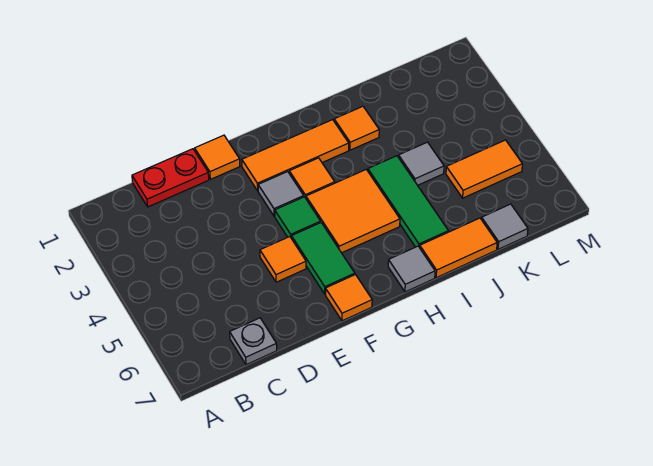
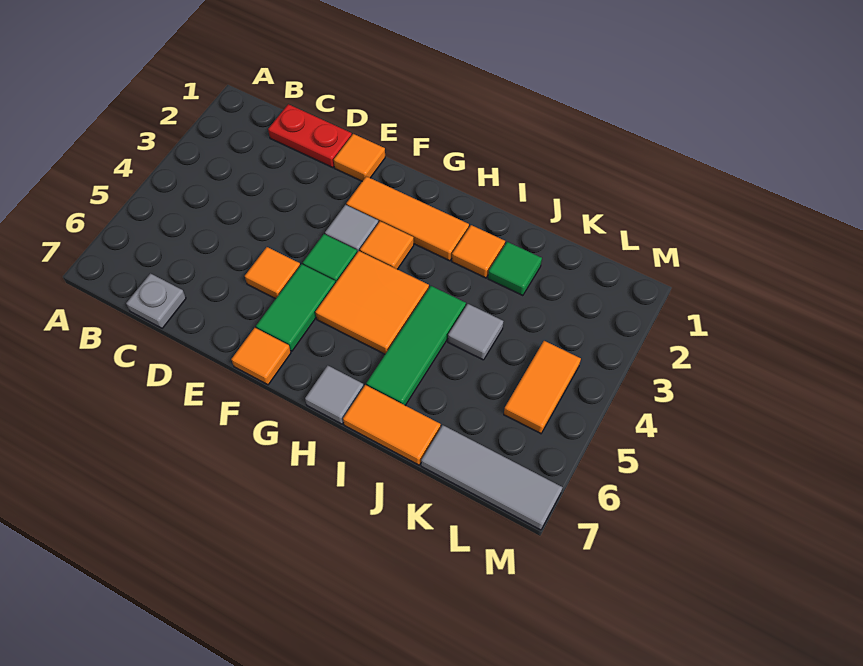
none -> green tile J2 level 1
orange tile K5:L5 level 1 -> orange tile L4:L5 level 1
grey tile K7 level 1 -> grey tile K7:M7 level 1

